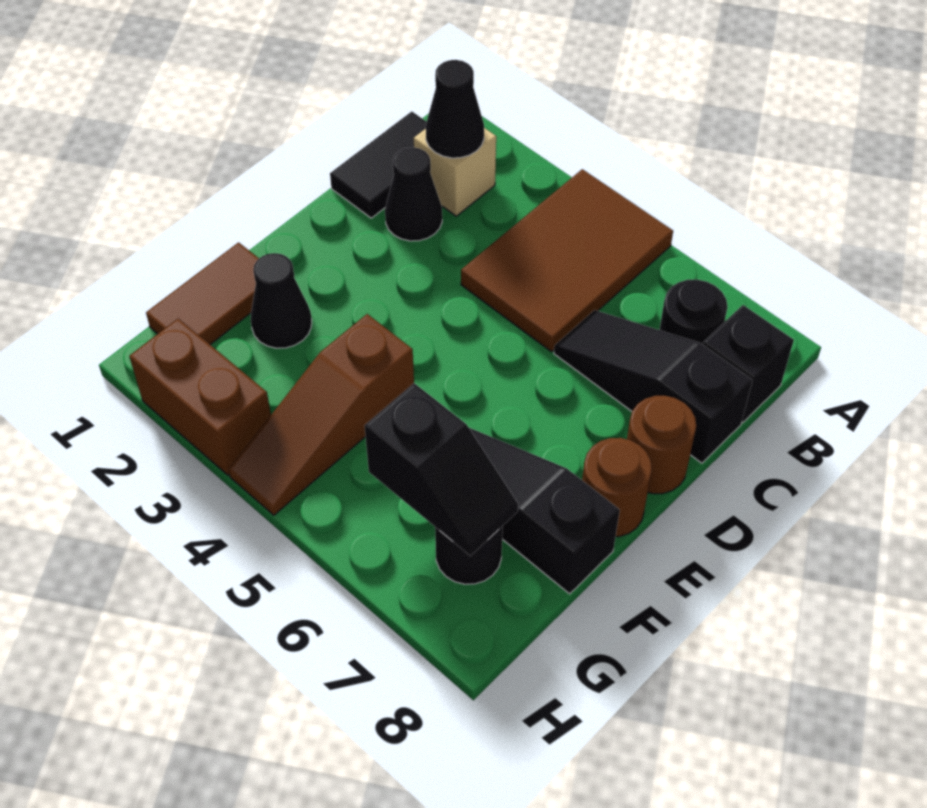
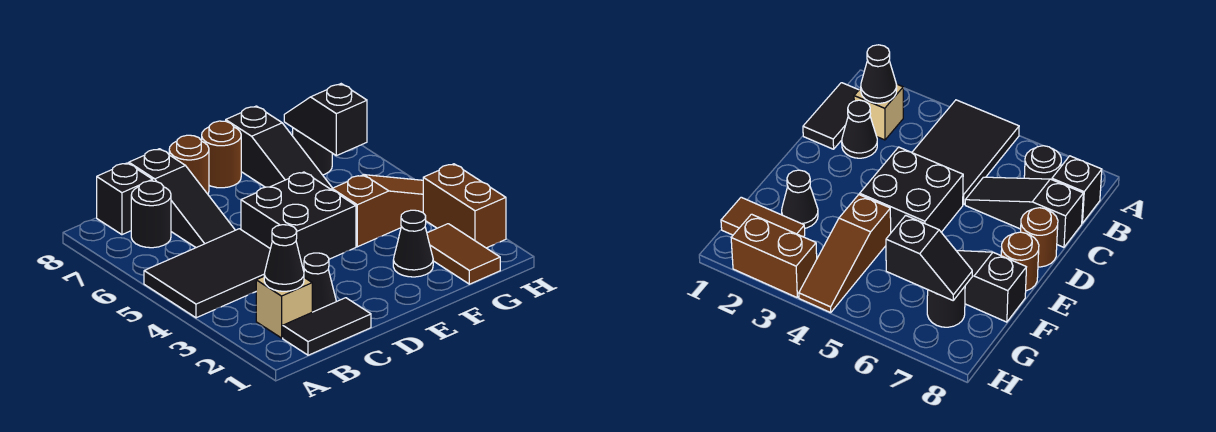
brown tile A4:C5 level 1 -> black tile A4:C5 level 1
none -> black brick D4:E5 level 1
brown tile F1:G1 level 1 -> brown tile G1:G2 level 1

